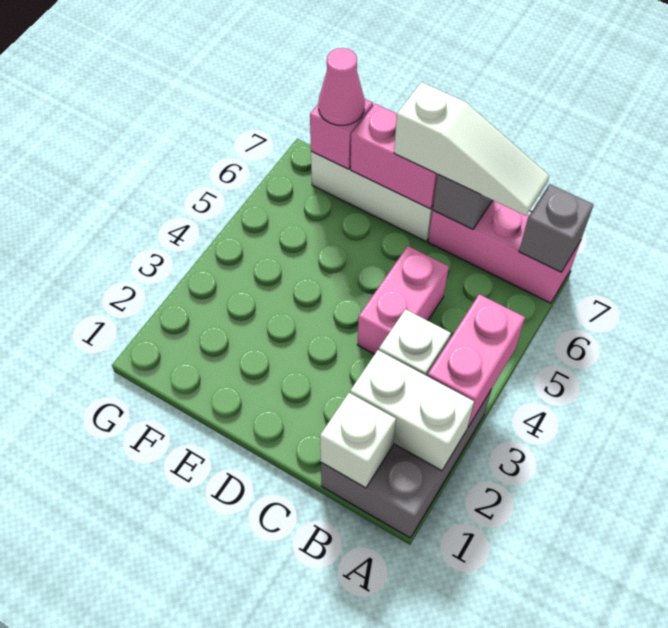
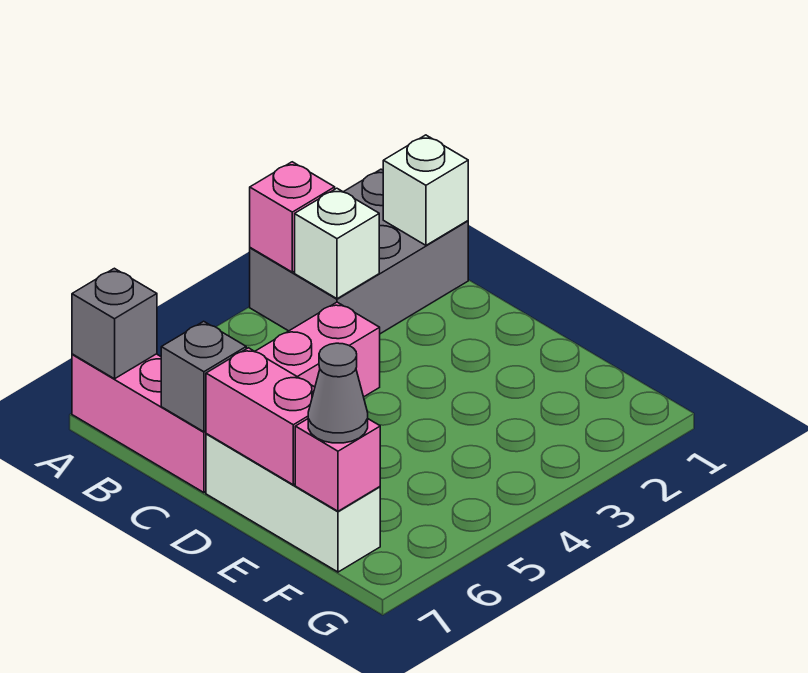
white brick A2:B2 level 2 -> none
pink brick A3:A4 level 2 -> pink brick A3 level 2
white slope B7:D7 level 3 top D -> none
pink cone F7 level 3 -> grey cone F7 level 3

